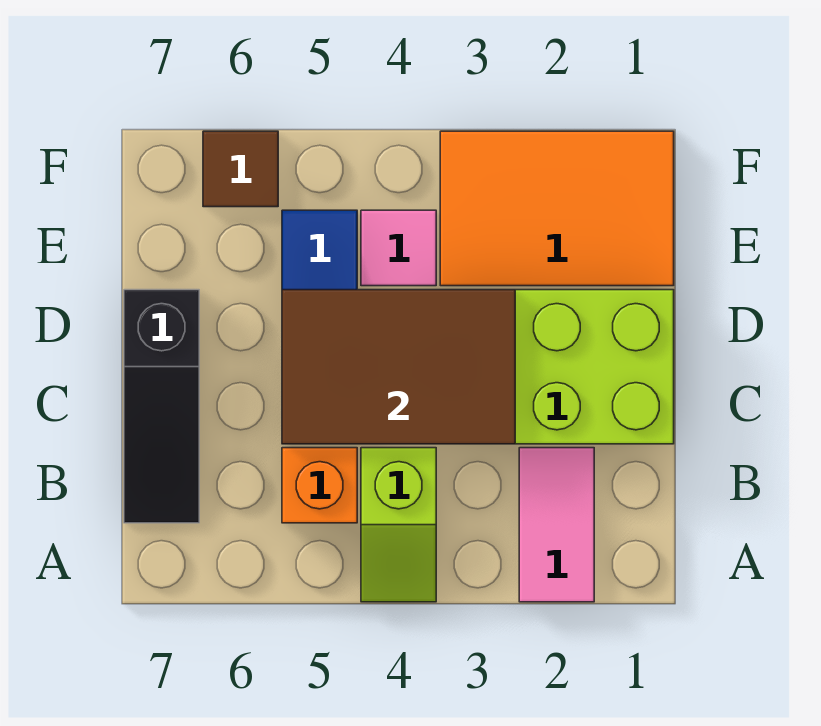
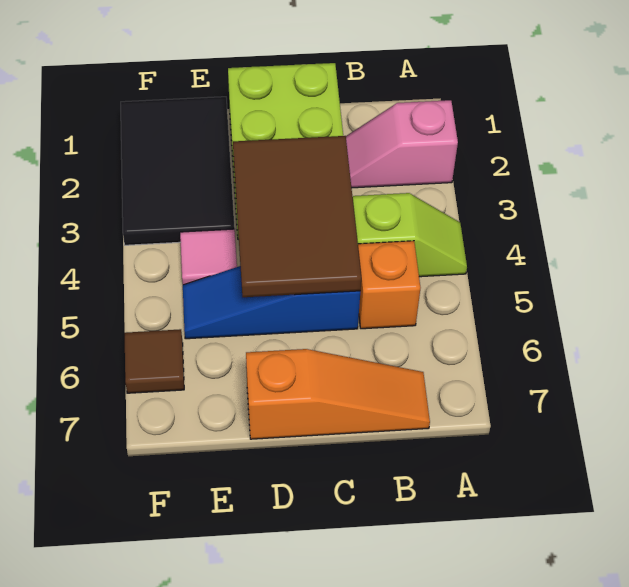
pink tile A2:B2 level 1 -> pink slope A2:B2 level 1 top A
black slope B7:D7 level 1 top D -> orange slope B7:D7 level 1 top D
orange tile E1:F3 level 1 -> black tile E1:F3 level 1

